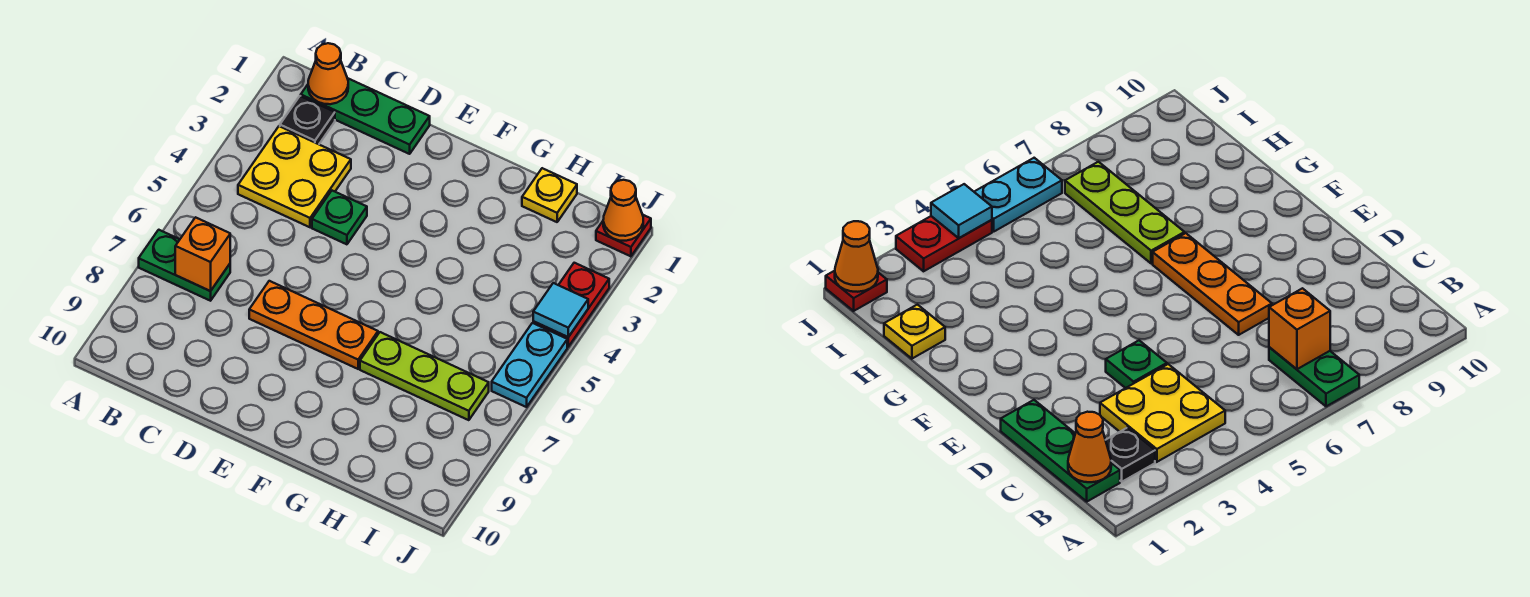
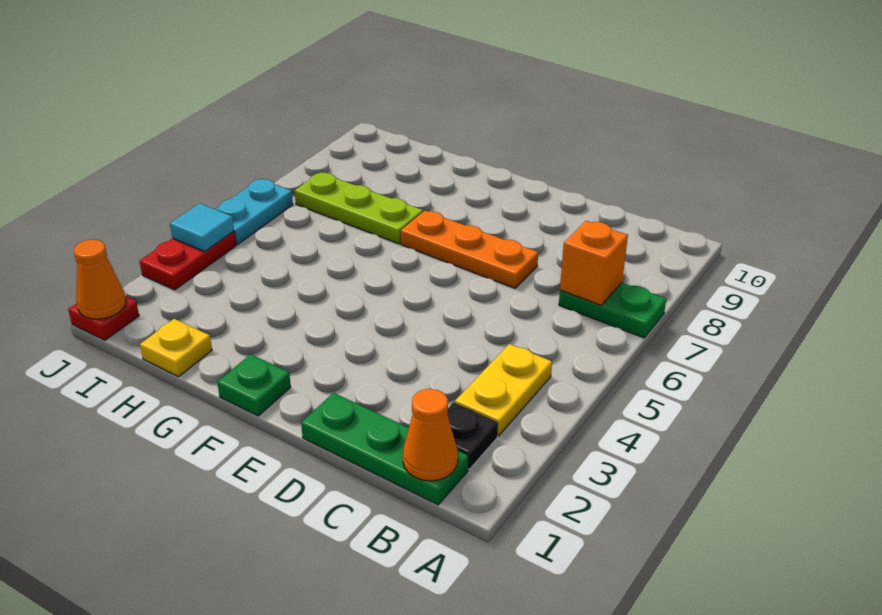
yellow plate B3:C4 level 1 -> yellow plate B3:B4 level 1
green plate D4 level 1 -> green plate F1 level 1

